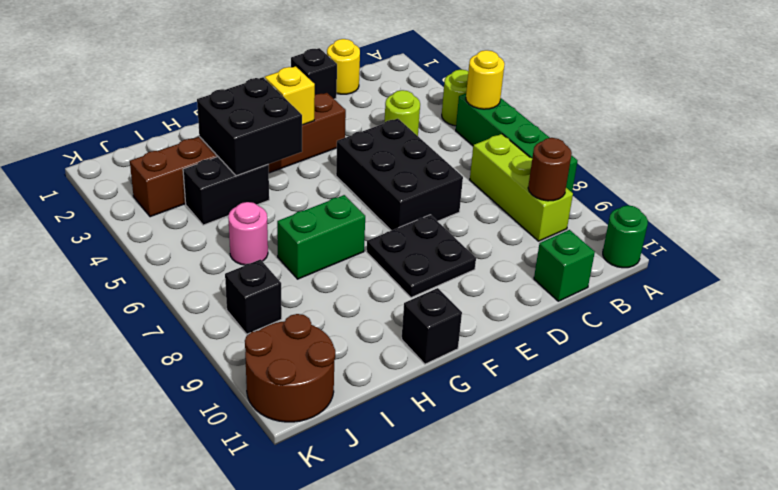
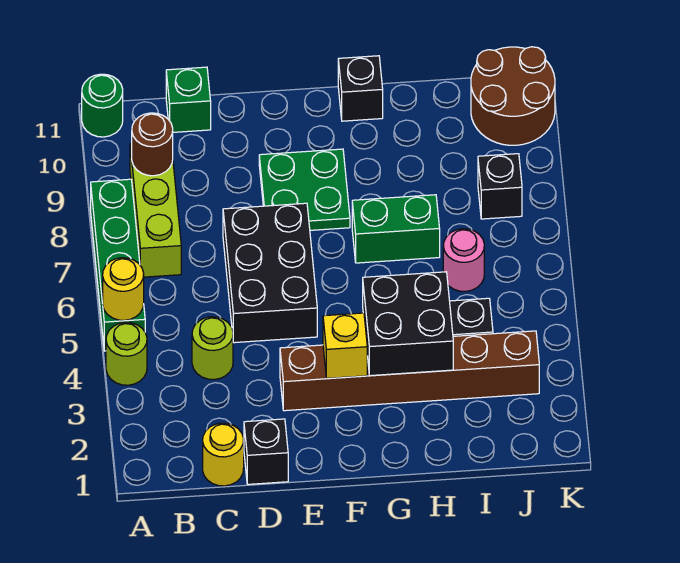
black plate E8:F9 level 1 -> green plate E8:F9 level 1

